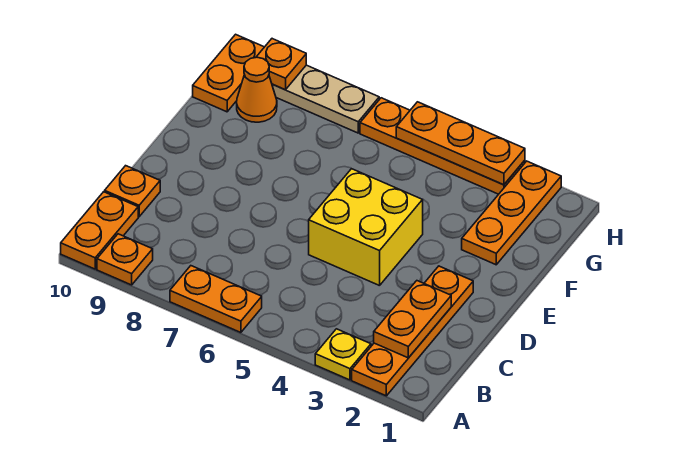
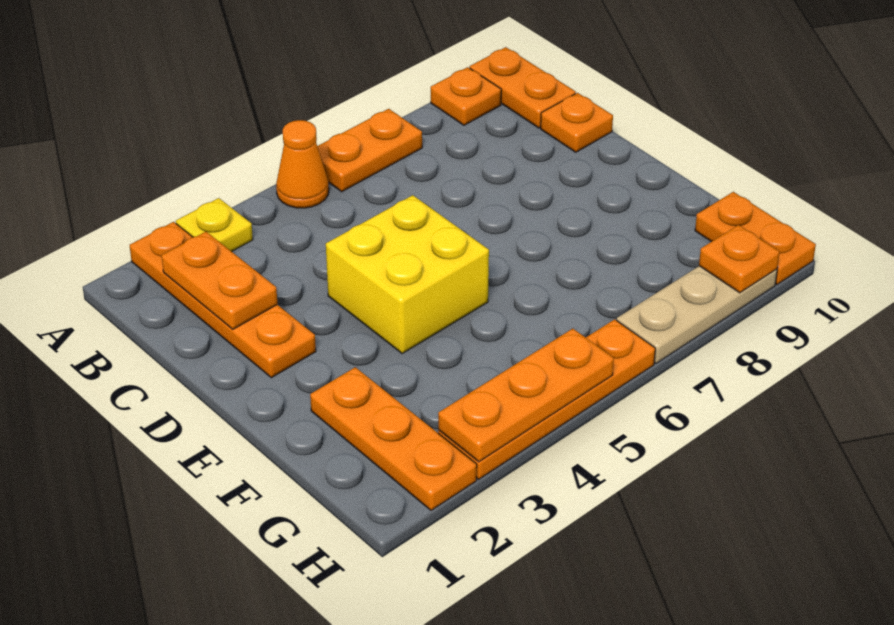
orange cone G9 level 1 -> orange cone A5 level 1

